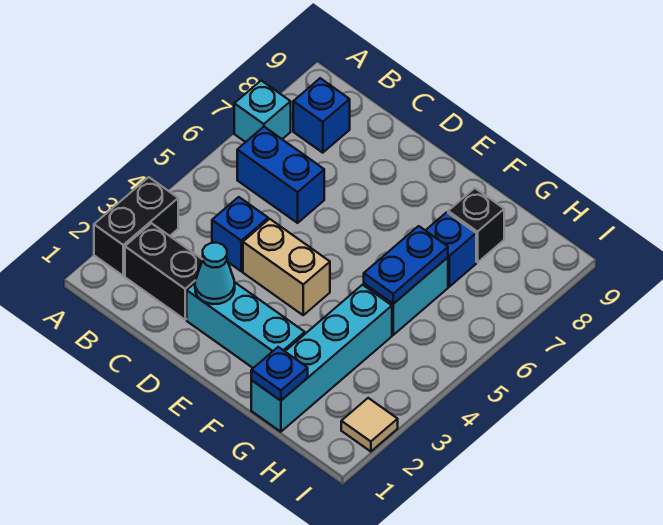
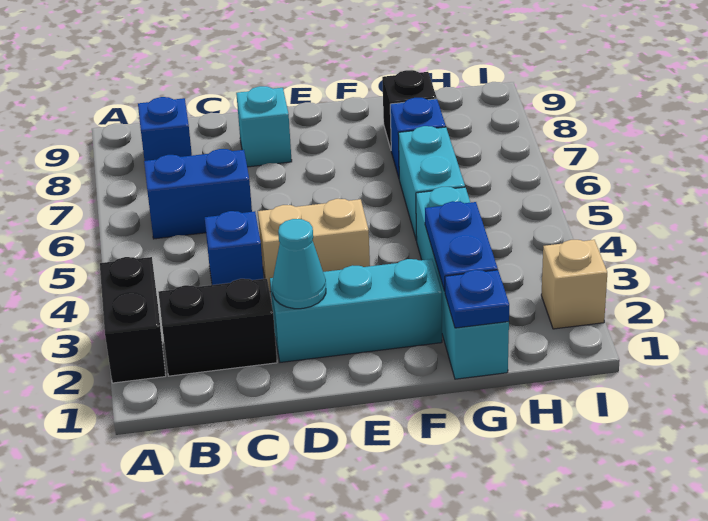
cyan brick A7 level 1 -> cyan brick D8 level 1
blue plate G5:G6 level 2 -> blue plate G2:G3 level 2
tan tile I2 level 1 -> tan brick I2 level 1

